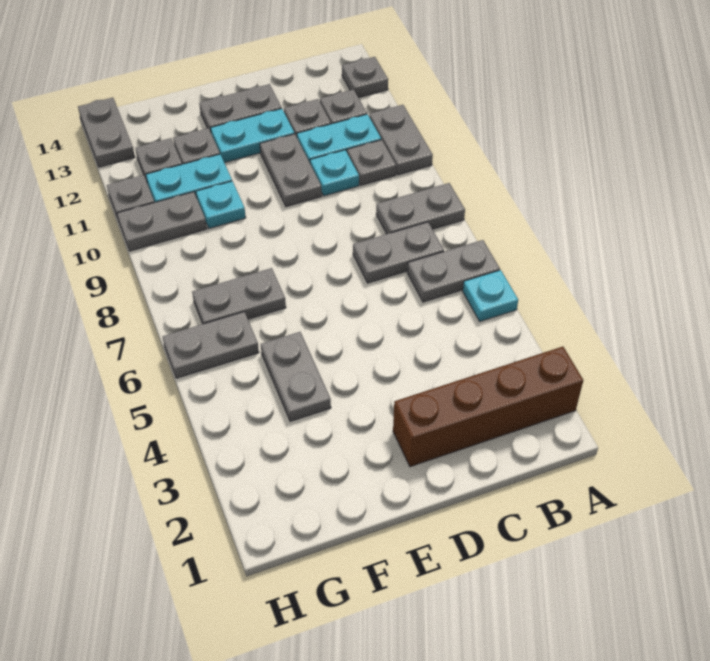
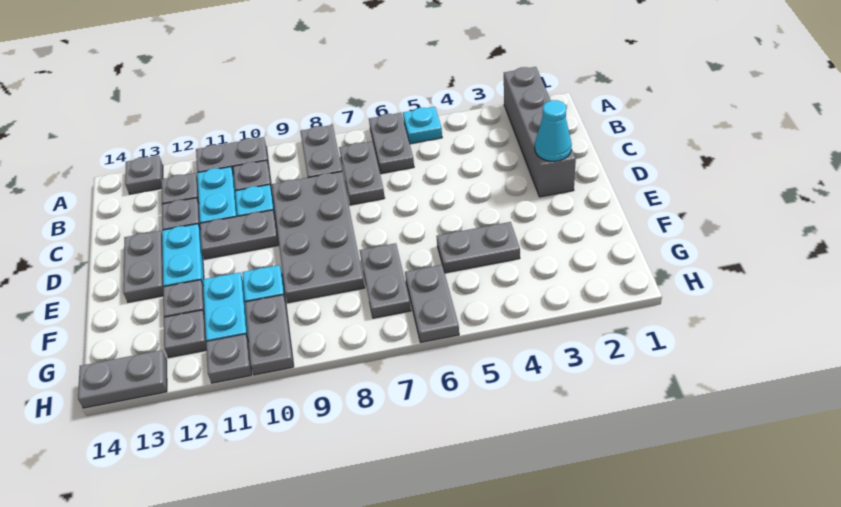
brown brick A2:D2 level 1 -> grey brick A2:D2 level 1
none -> grey plate C8:F9 level 1
none -> cyan cone D2 level 2

